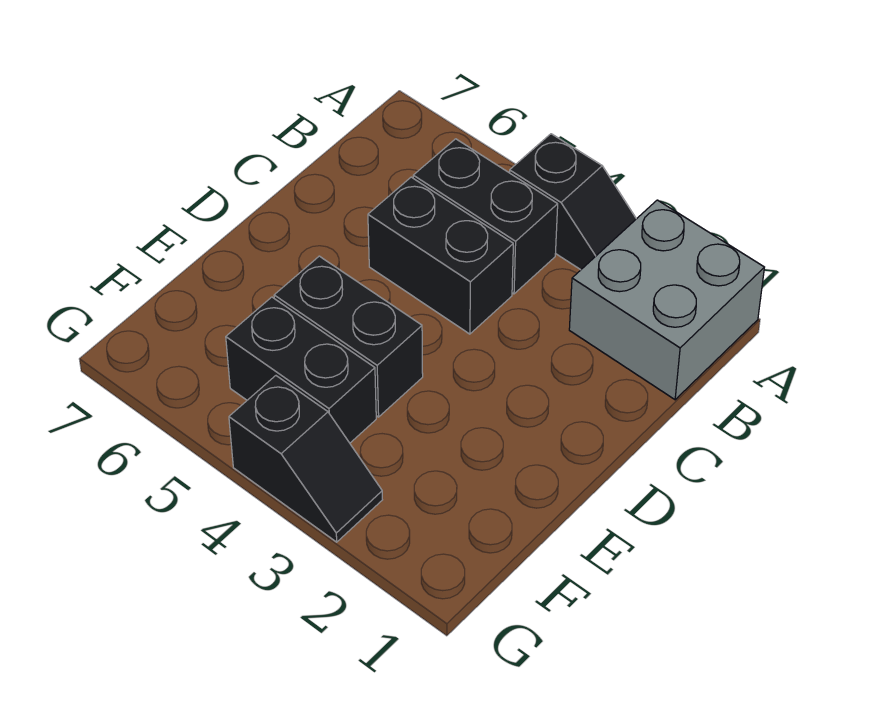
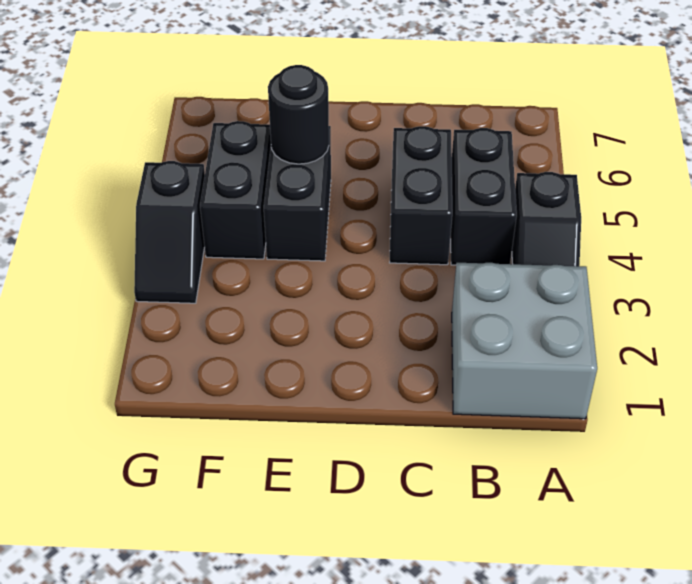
none -> black round brick E5 level 2

